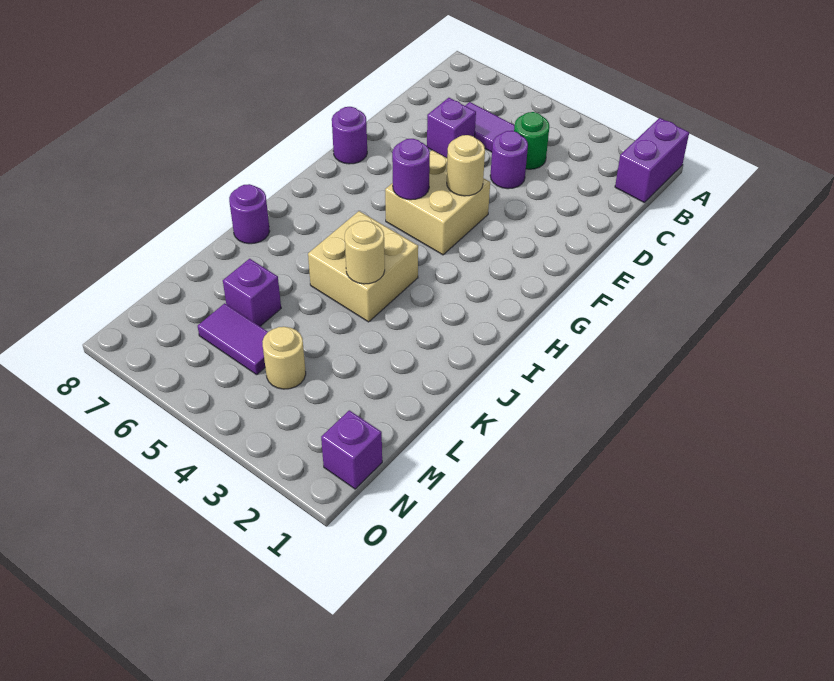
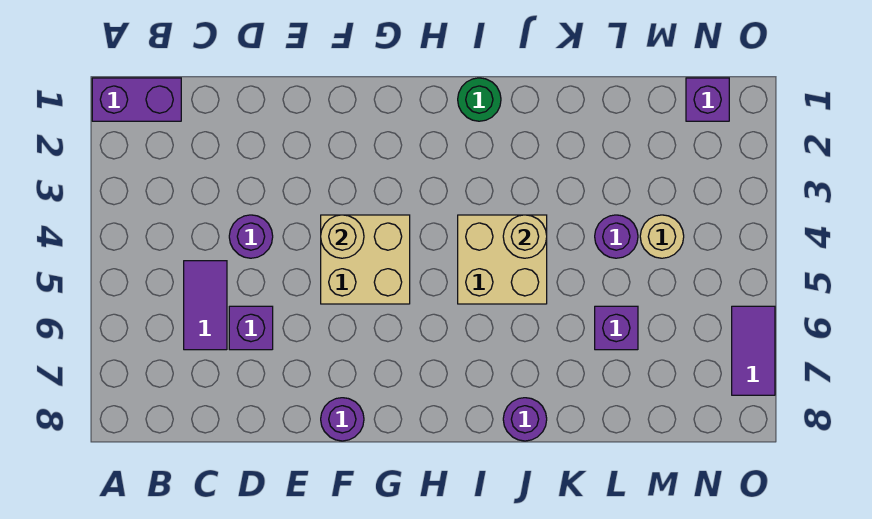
green round brick C4 level 1 -> green round brick I1 level 1
purple round brick G5 level 2 -> purple round brick L4 level 1
purple tile M5:M6 level 1 -> purple tile O6:O7 level 1

